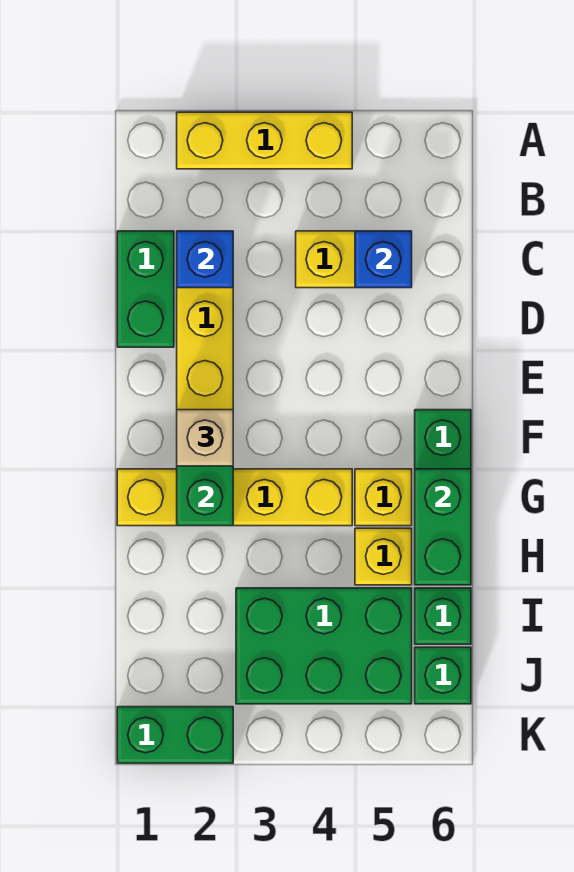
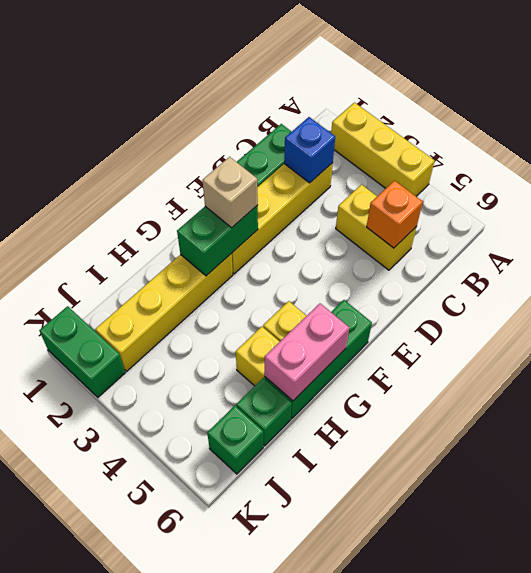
blue brick C5 level 2 -> orange brick C5 level 2
yellow brick G1:G4 level 1 -> yellow brick G2:J2 level 1
green brick G6:H6 level 2 -> pink brick G6:H6 level 2
green brick I3:J5 level 1 -> none

